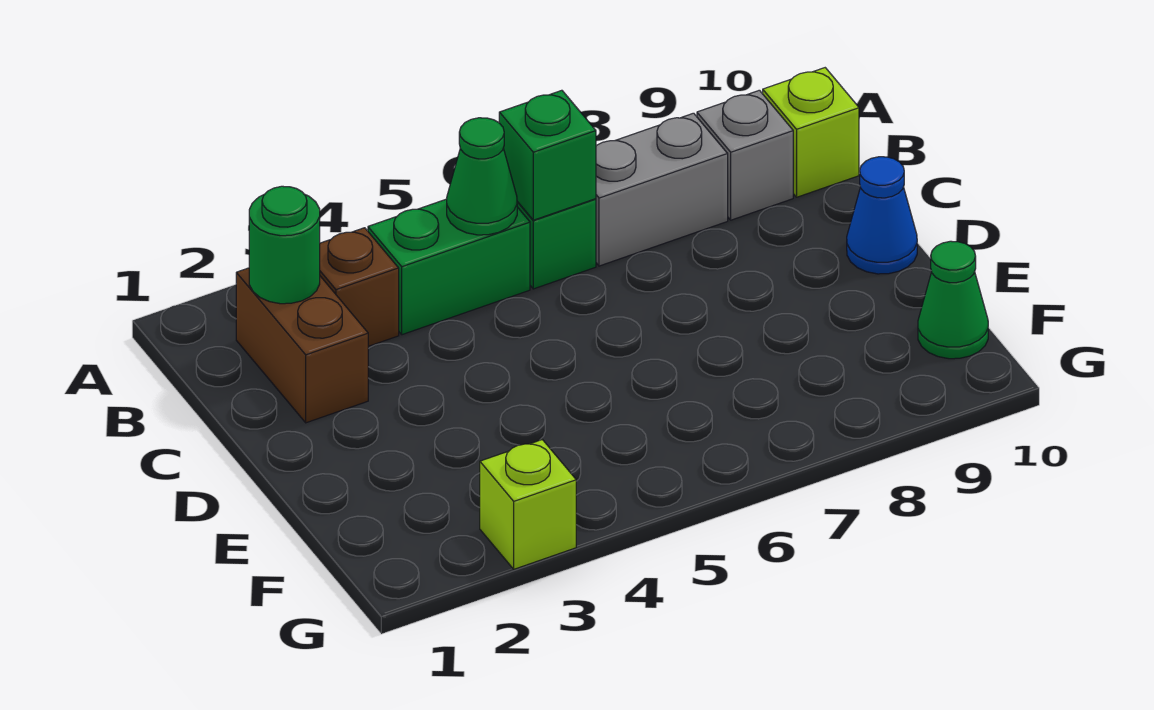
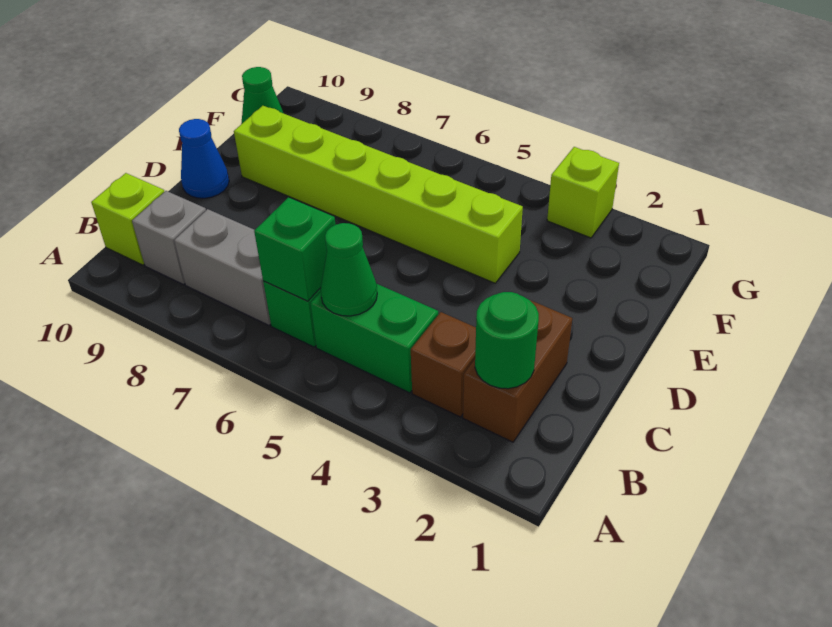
none -> lime brick E4:E9 level 1

